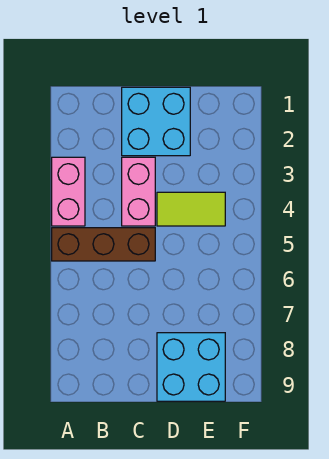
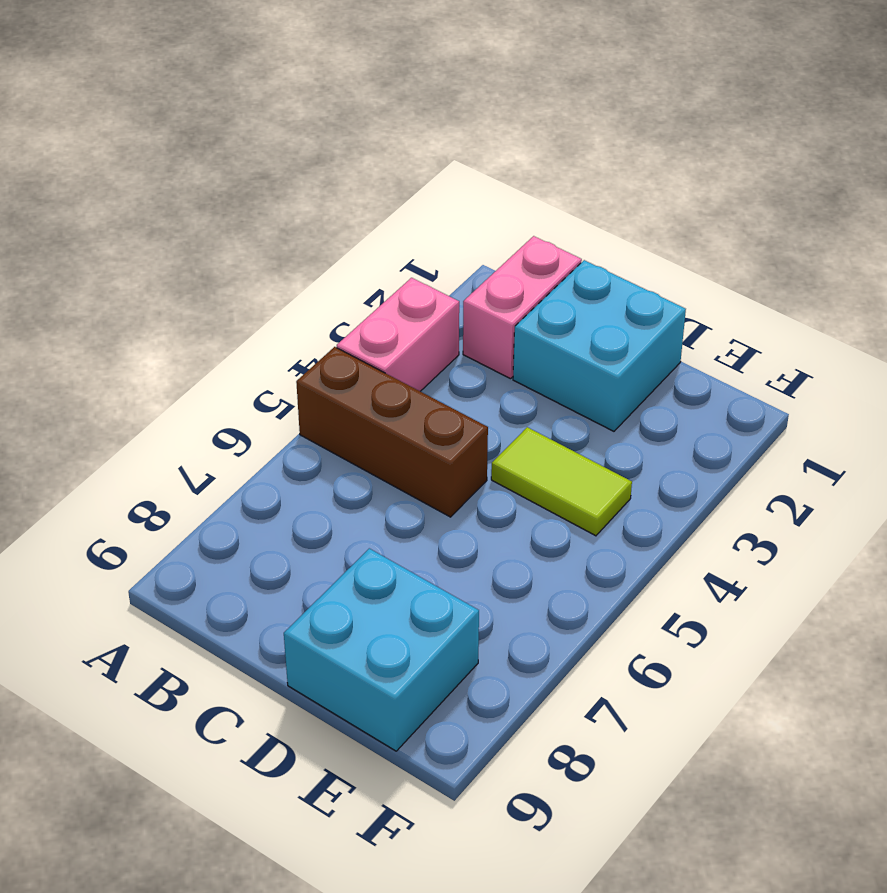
pink brick C3:C4 level 1 -> pink brick B1:B2 level 1

